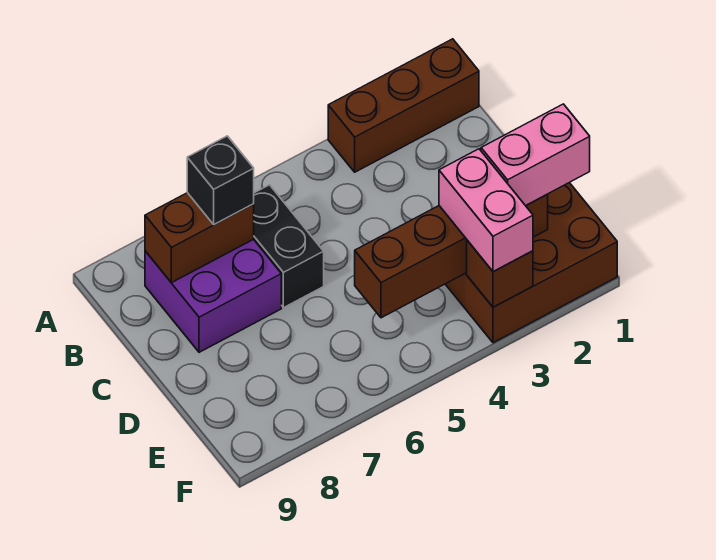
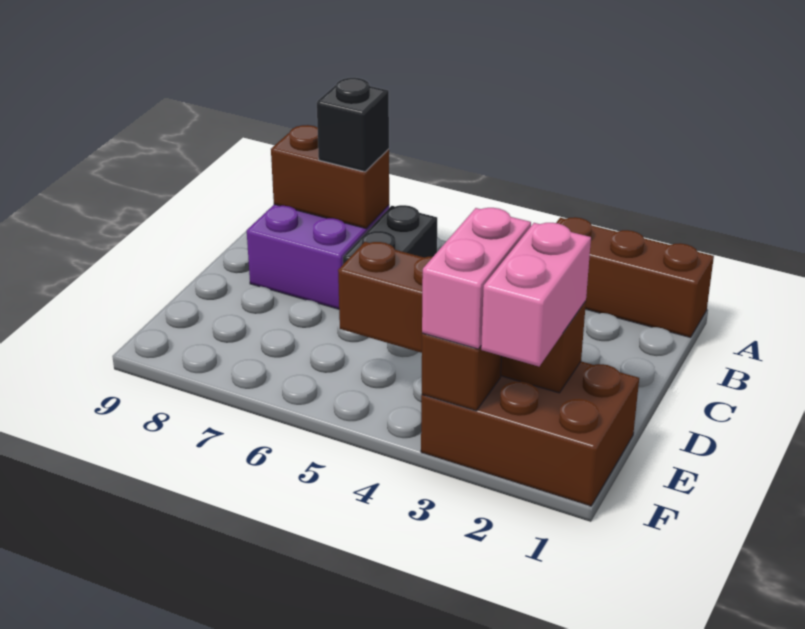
pink brick E1:E2 level 3 -> pink brick E2:F2 level 3

